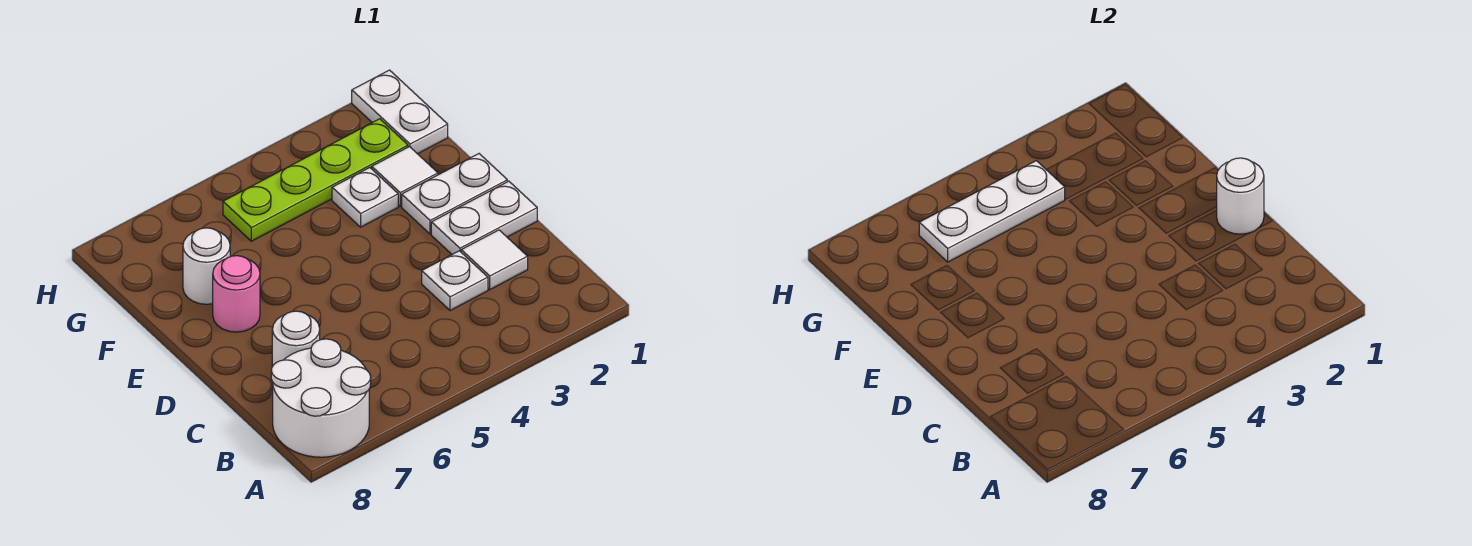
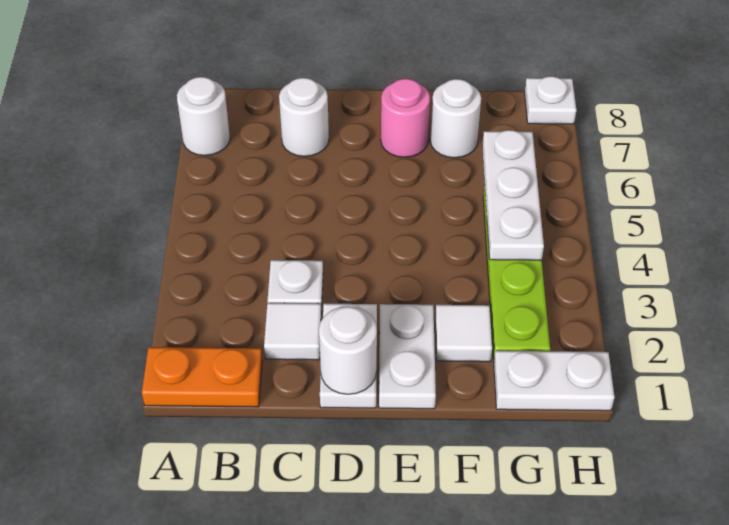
none -> orange plate A1:B1 level 1
white round brick A7:B8 level 1 -> white round brick A7 level 1
white plate F3 level 1 -> white plate H8 level 1

